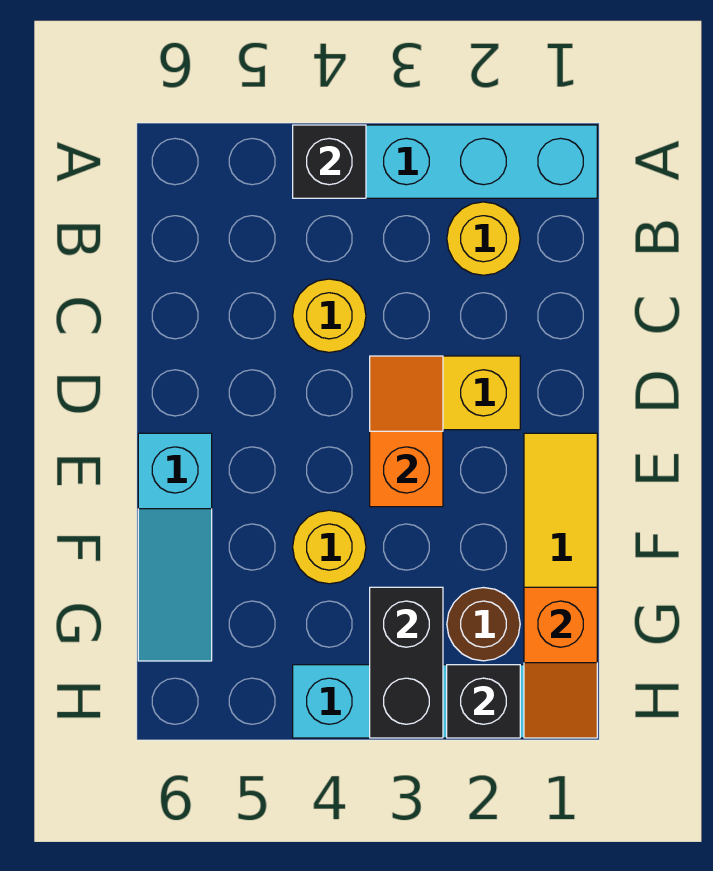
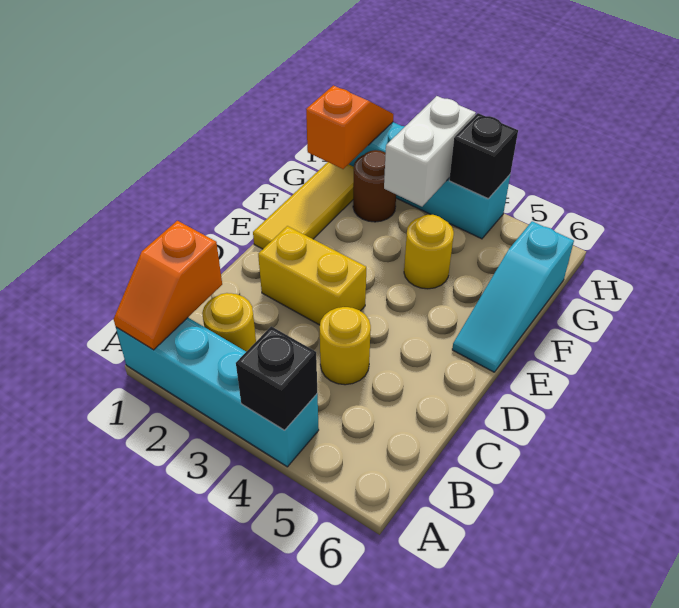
orange slope D3:E3 level 2 top E -> orange slope A1:B1 level 2 top B
cyan slope E6:G6 level 1 top E -> cyan slope E6:G6 level 1 top G
black brick G3:H3 level 2 -> white brick G3:H3 level 2
black brick H2 level 2 -> black brick H4 level 2

